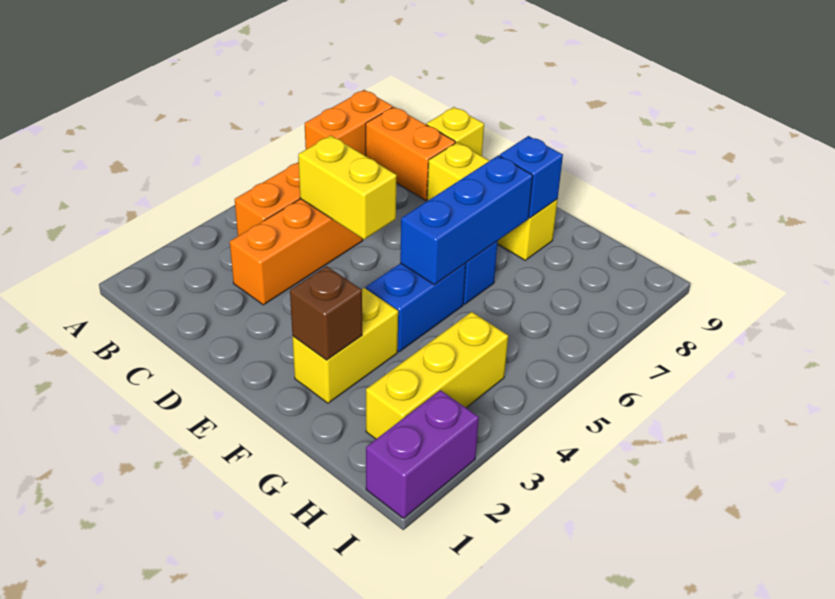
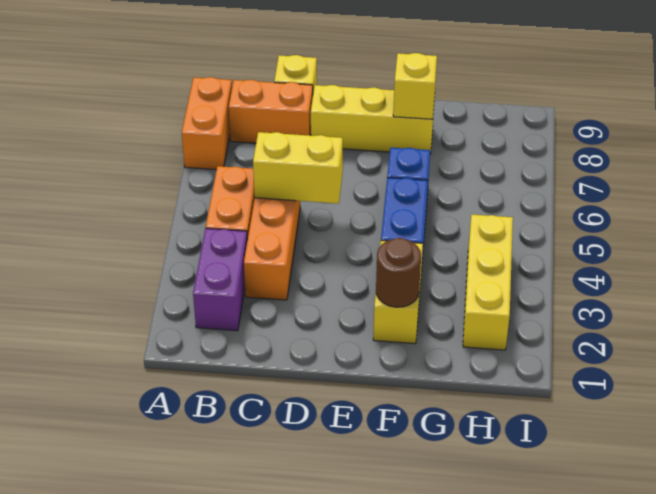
brown brick F2 level 2 -> brown round brick F2 level 2
blue brick F5:F7 level 2 -> none
blue brick F8 level 2 -> yellow brick F8 level 2
purple brick I1:I2 level 1 -> purple brick B2:B3 level 1

